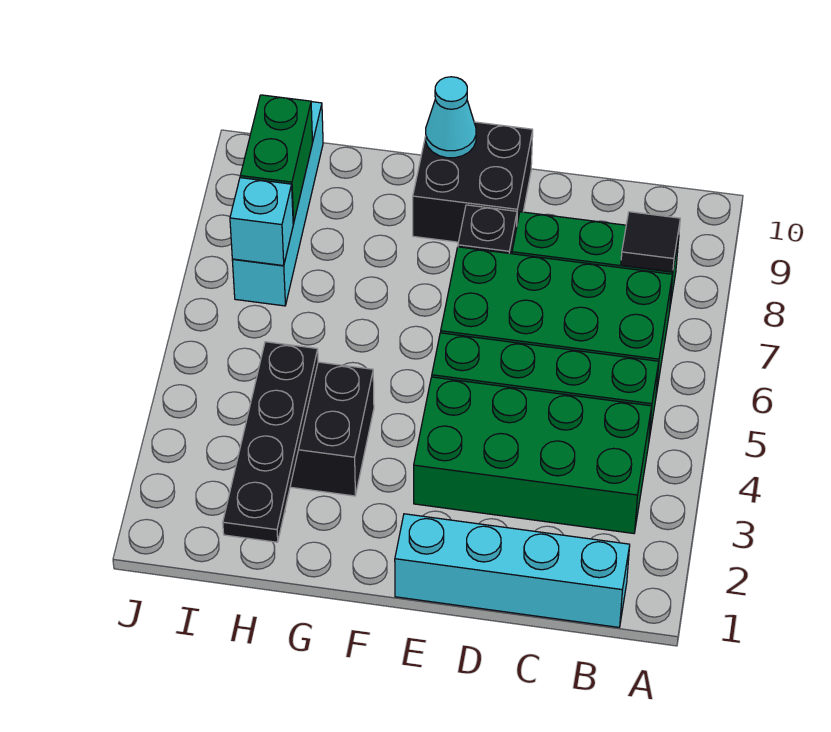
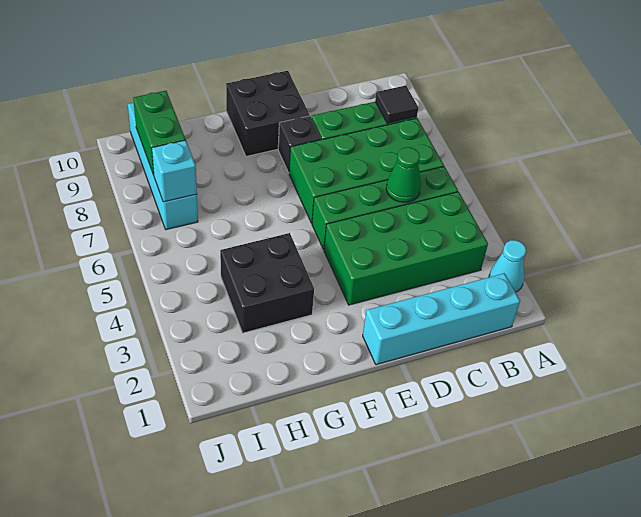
none -> green cone C5 level 2
cyan cone F10 level 2 -> cyan cone A2 level 1
black plate H1:H4 level 2 -> none

